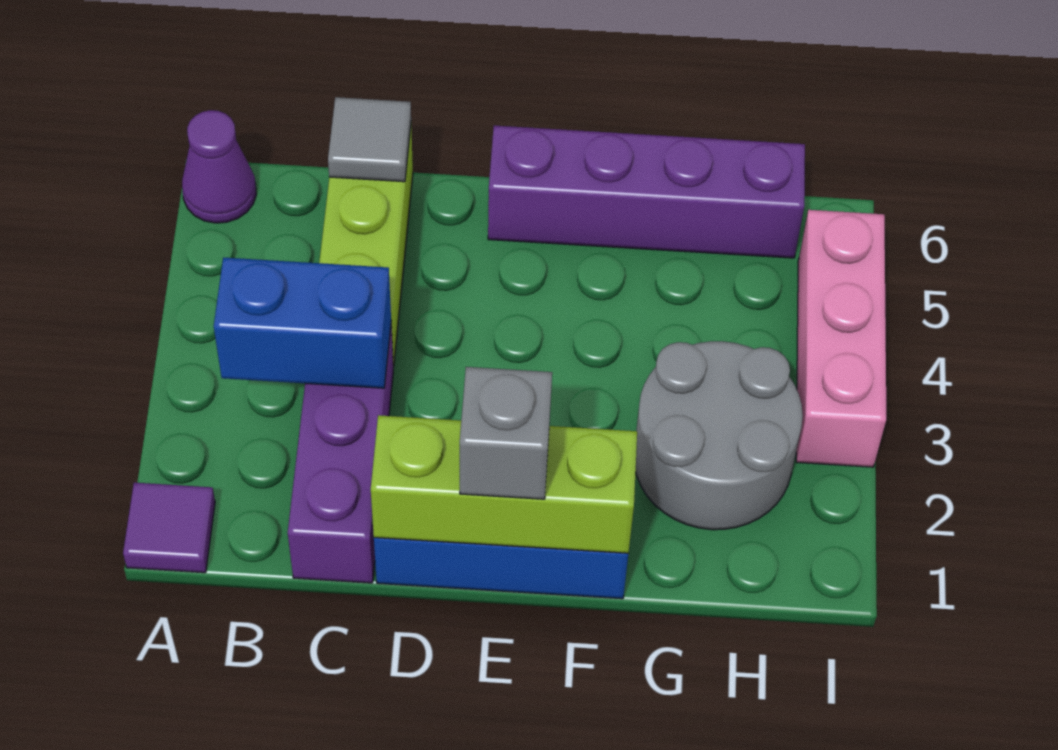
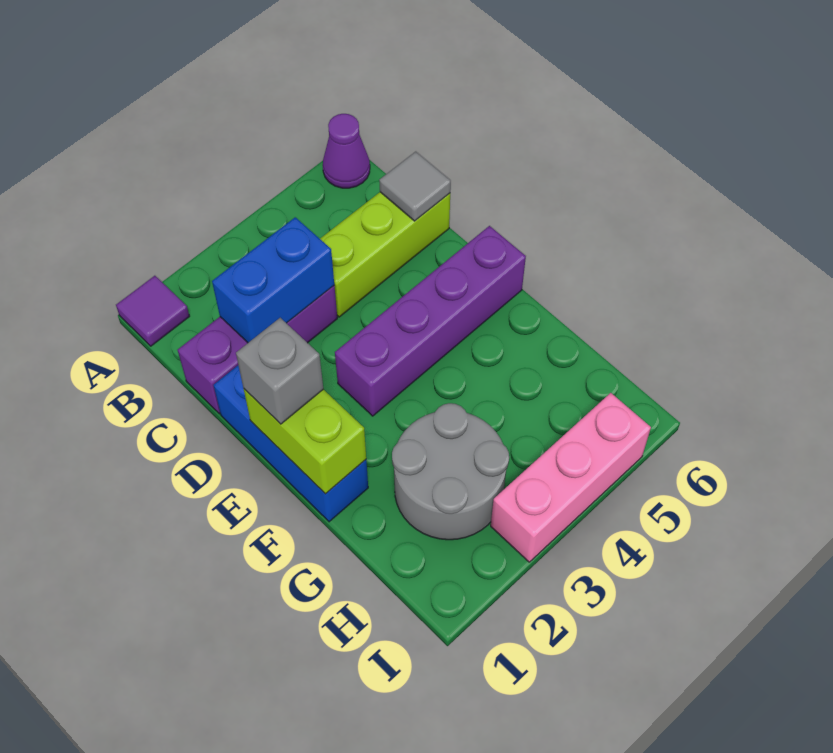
blue brick B3:C3 level 2 -> blue brick C2:C3 level 2
lime brick D1:F1 level 2 -> lime brick E1:F1 level 2
purple brick E6:H6 level 1 -> purple brick E3:E6 level 1

